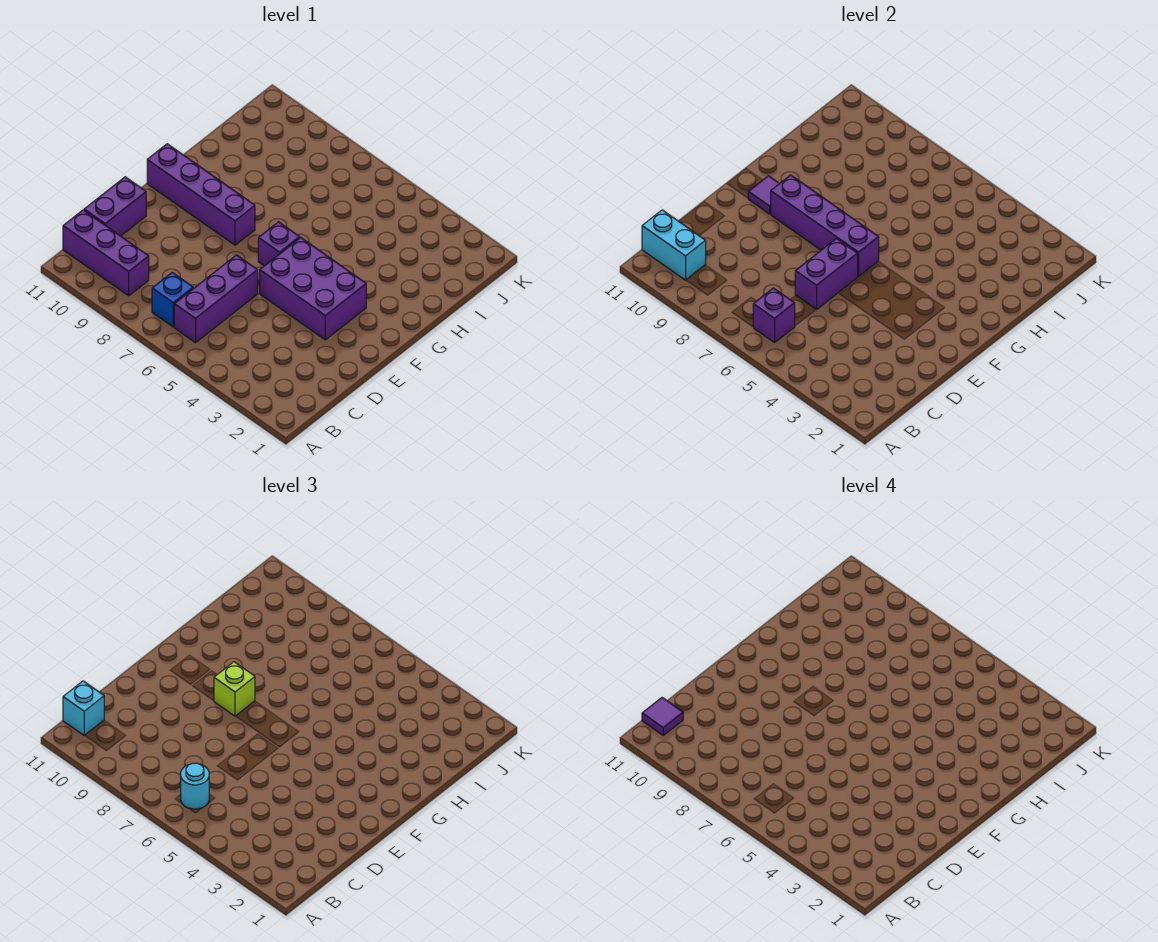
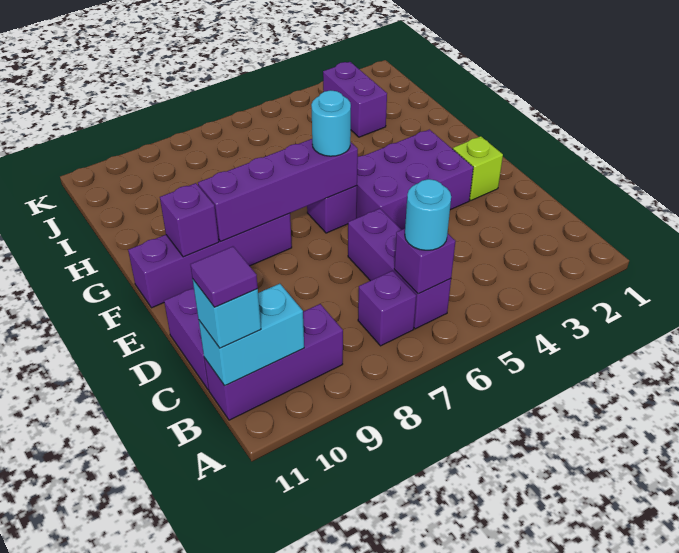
blue brick B7 level 1 -> purple brick B7 level 1
purple brick D6:E6 level 2 -> purple brick I3:J3 level 1
none -> cyan round brick F6 level 3
lime brick F8 level 3 -> lime brick E2 level 1
purple tile F10 level 2 -> purple brick F10 level 2

